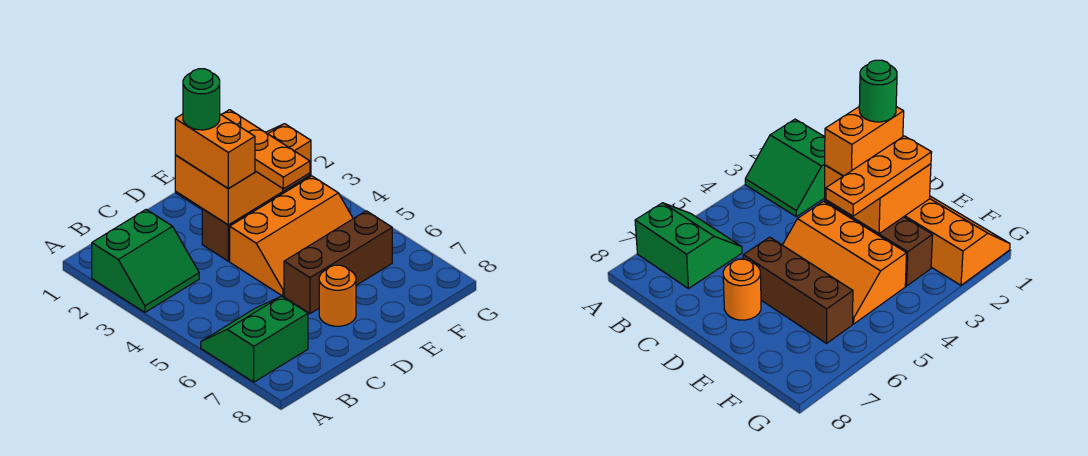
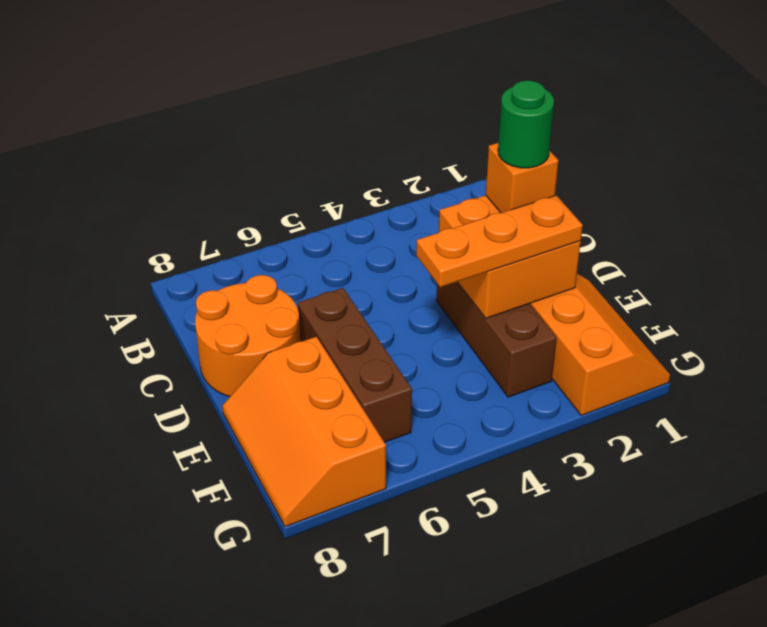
green slope A2:B3 level 1 top 2 -> none
green slope A6:B7 level 1 top 7 -> none
orange brick D2:D3 level 3 -> orange brick D2 level 3
orange slope D4:F5 level 1 top 4 -> orange slope E7:G8 level 1 top 7
orange round brick D7 level 1 -> orange round brick C7:D8 level 1

